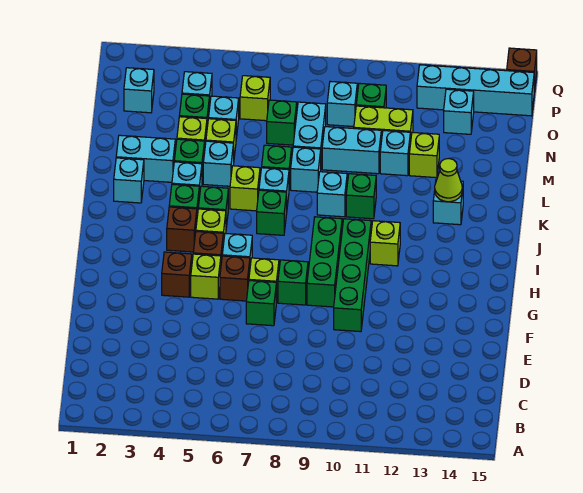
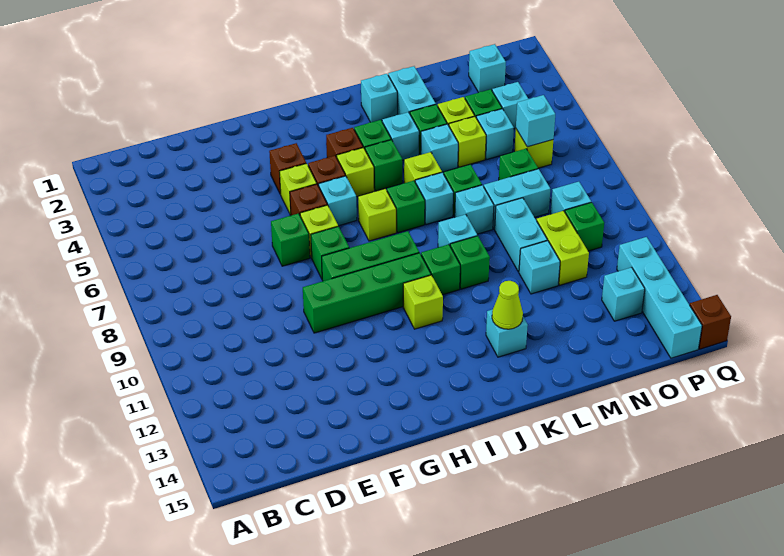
none -> green brick J10 level 1
lime brick M12 level 1 -> lime brick I7 level 1
none -> cyan brick O6 level 2

